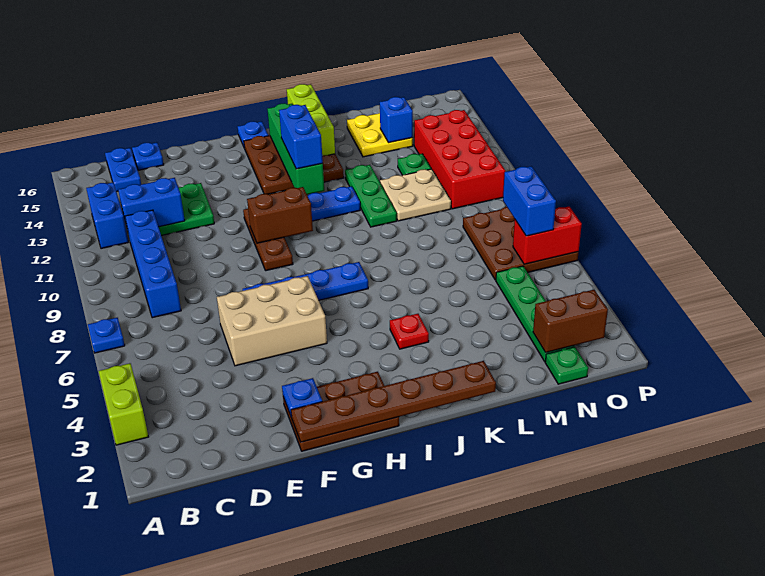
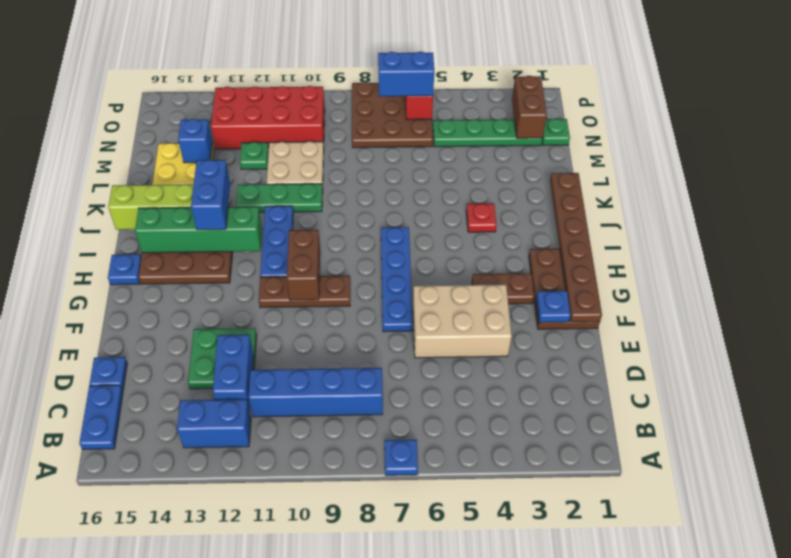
lime brick A3:A4 level 1 -> none
blue plate C15:C16 level 1 -> blue plate B16:C16 level 1
tan brick E5:G6 level 1 -> tan brick E4:F6 level 1
none -> brown plate G3:G4 level 1
blue brick I12:I13 level 3 -> blue brick I13:J13 level 3

